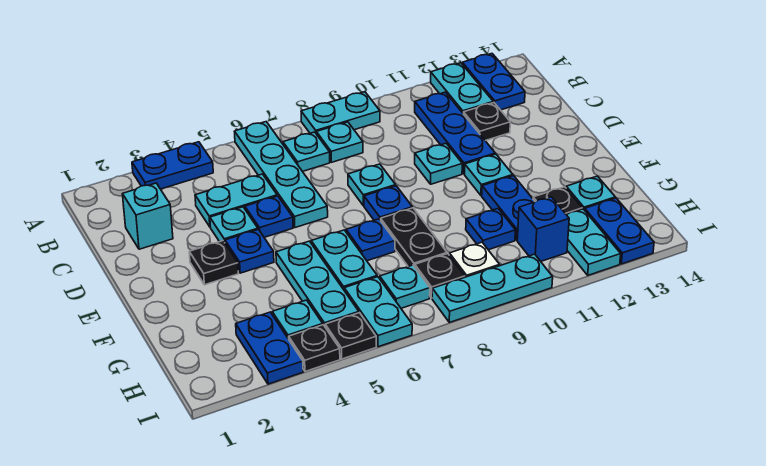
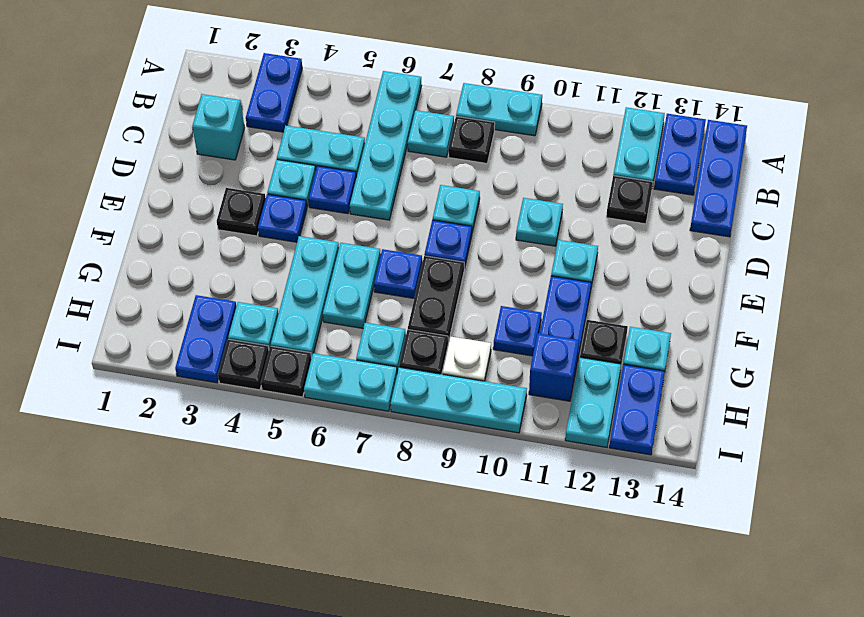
blue plate A3:A4 level 1 -> blue plate A3:B3 level 1
cyan plate B8 level 1 -> black plate B8 level 1
blue plate B11:D11 level 1 -> blue plate A14:C14 level 1
cyan plate H6:I6 level 1 -> cyan plate I6:I7 level 1

